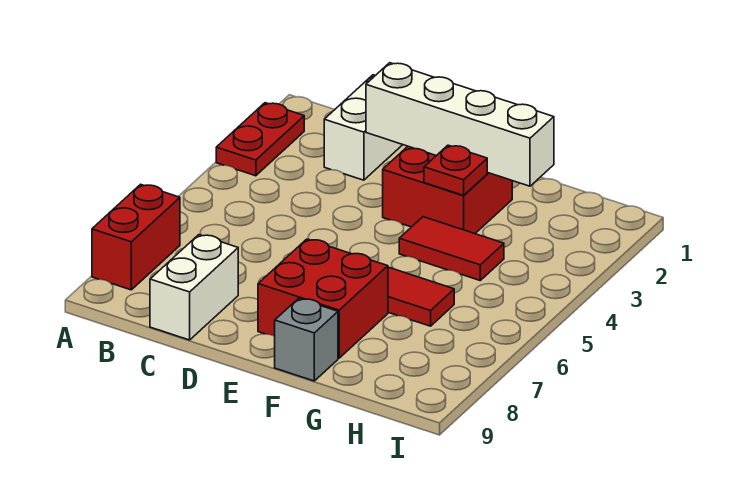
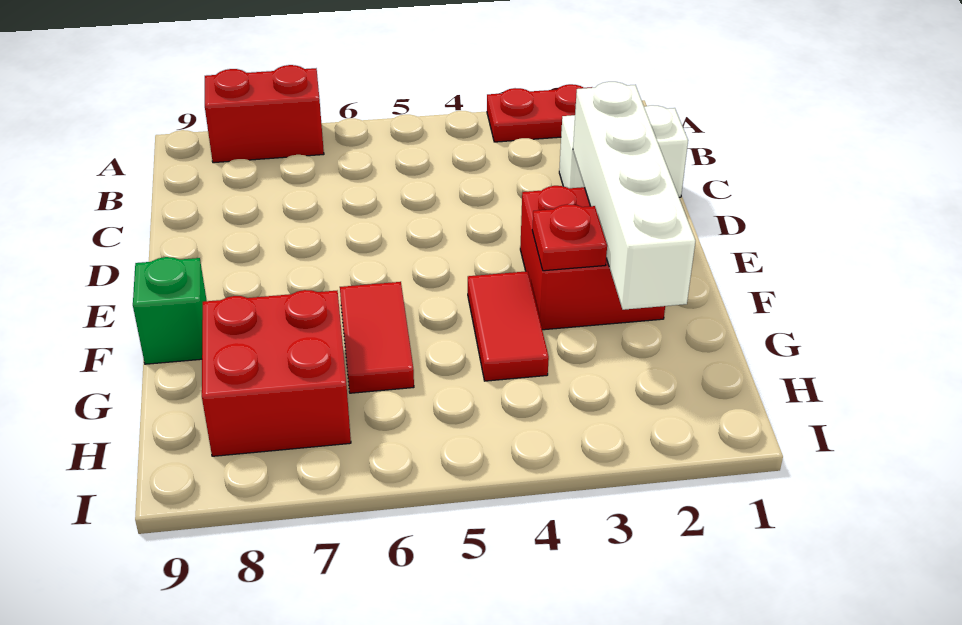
white brick C8:C9 level 1 -> none
red brick E7:F8 level 1 -> red brick G7:H8 level 1
grey brick F9 level 1 -> green brick F9 level 1

